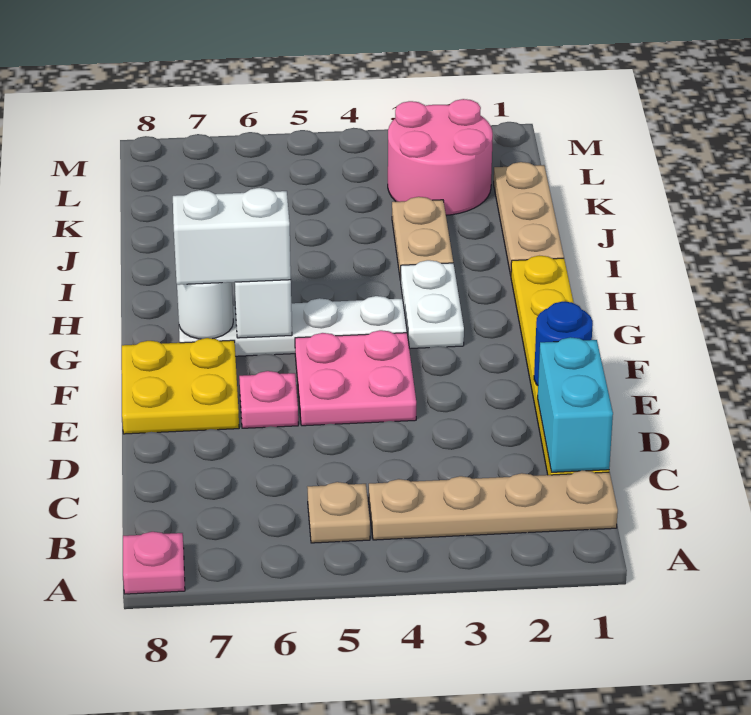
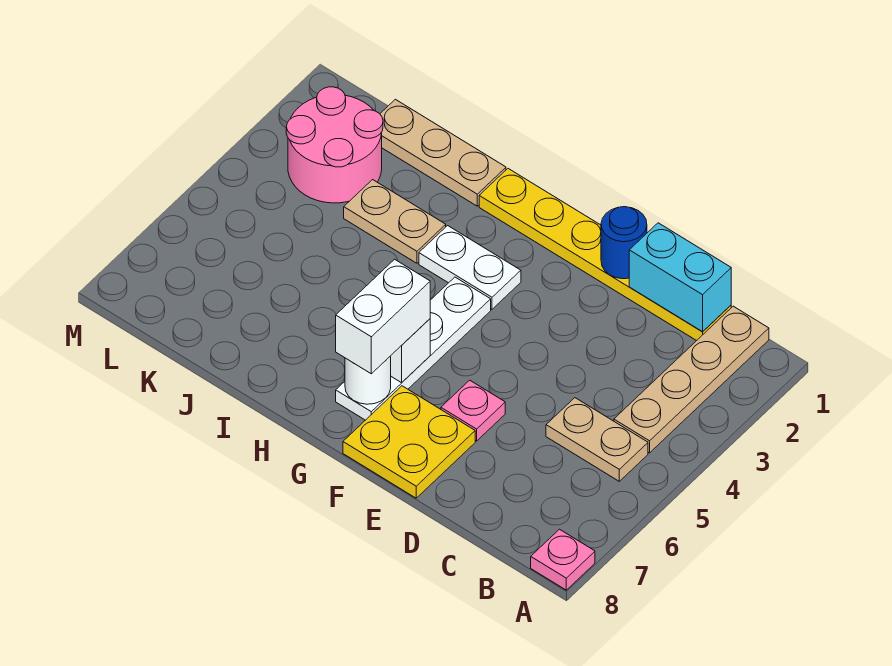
tan plate B5 level 1 -> tan plate B5:C5 level 1
pink plate E4:F5 level 1 -> none

